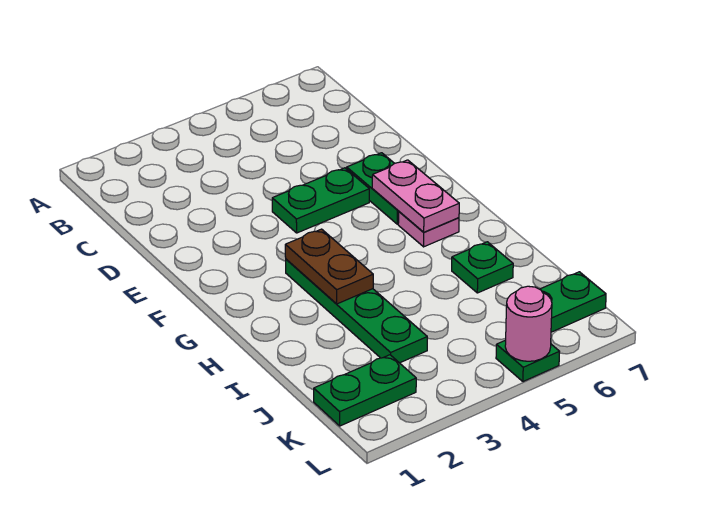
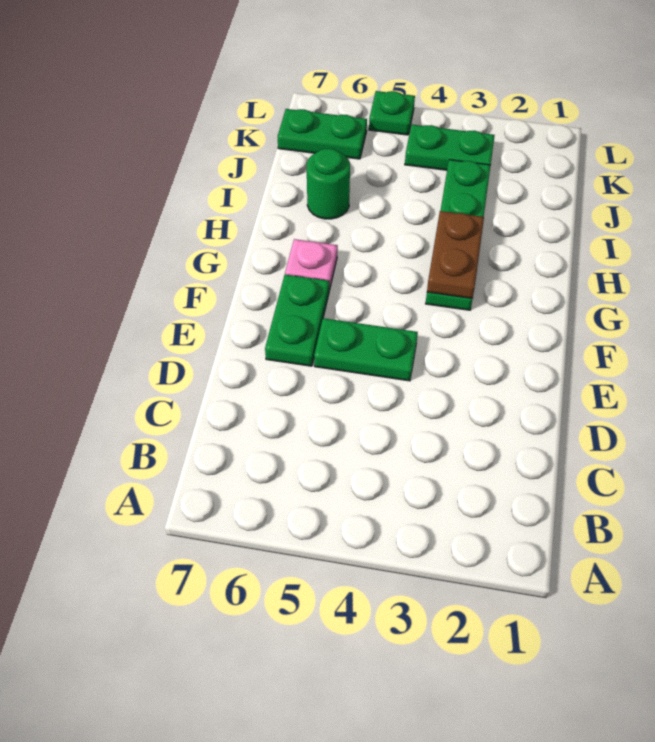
pink plate F6:G6 level 2 -> none
green plate I6 level 1 -> green round brick I6 level 1
green plate K1:K2 level 1 -> green plate K3:K4 level 1
pink round brick L5 level 2 -> none

